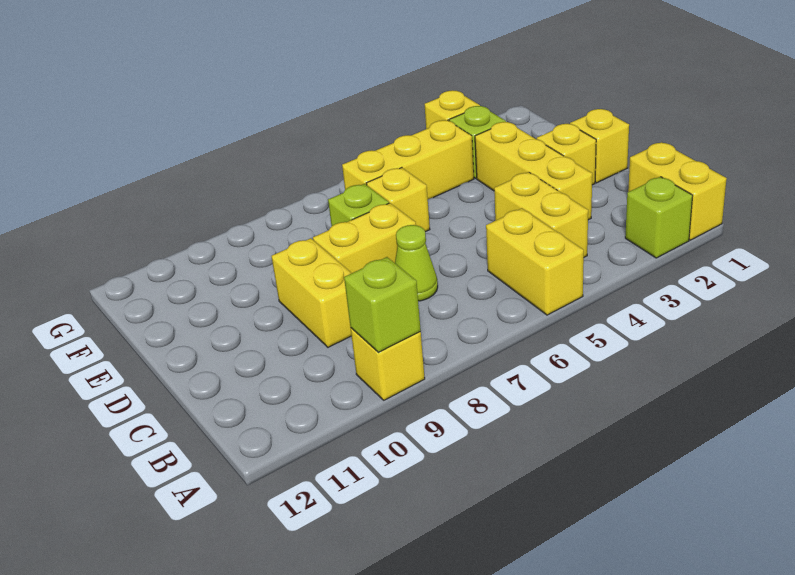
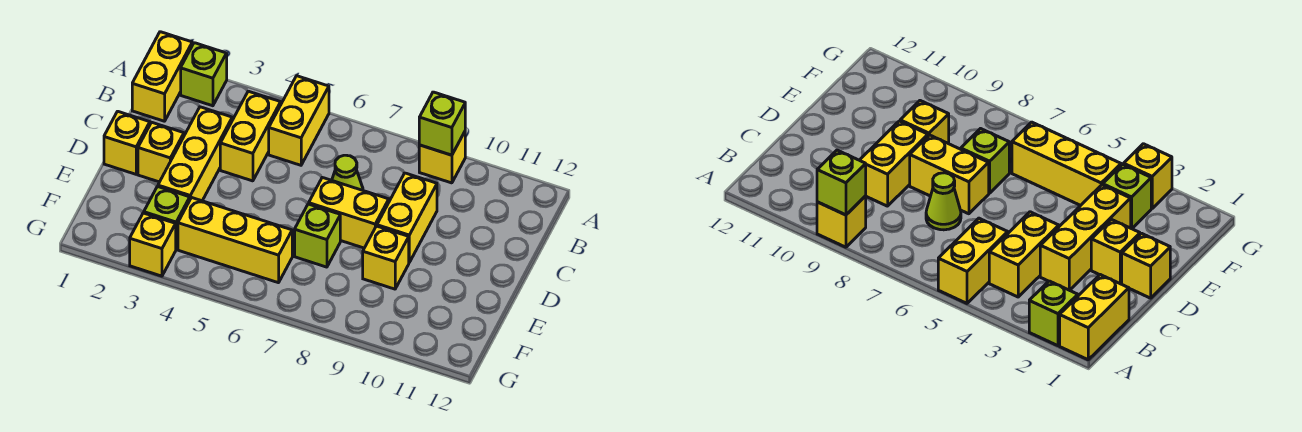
yellow brick E6 level 1 -> yellow brick E9 level 1

